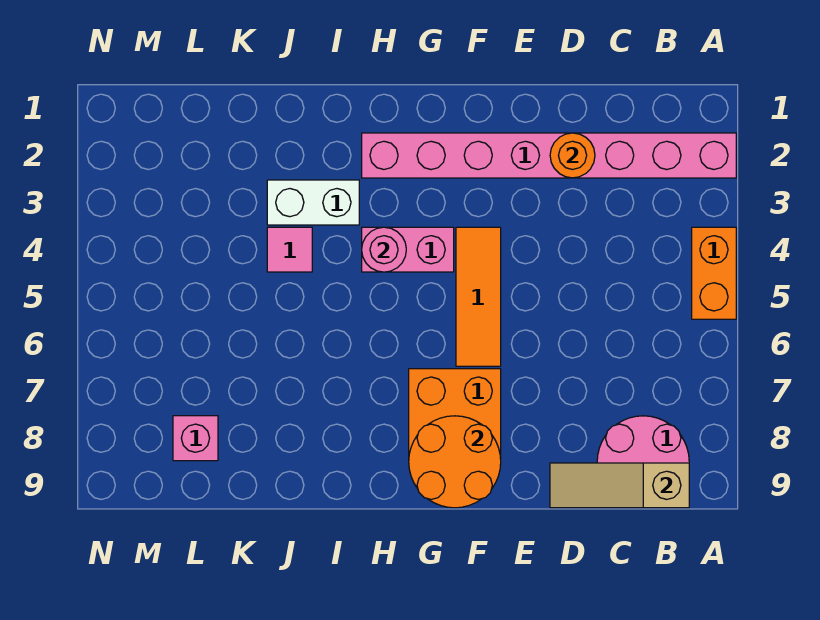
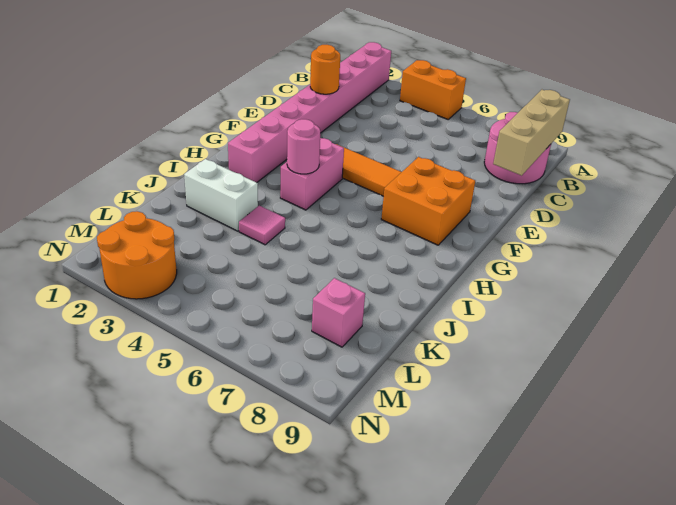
tan slope B9:D9 level 2 top B -> tan brick B9:D9 level 2
orange round brick F8:G9 level 2 -> orange round brick M2:N3 level 1
white brick I3:J3 level 1 -> white brick J2:J3 level 1

